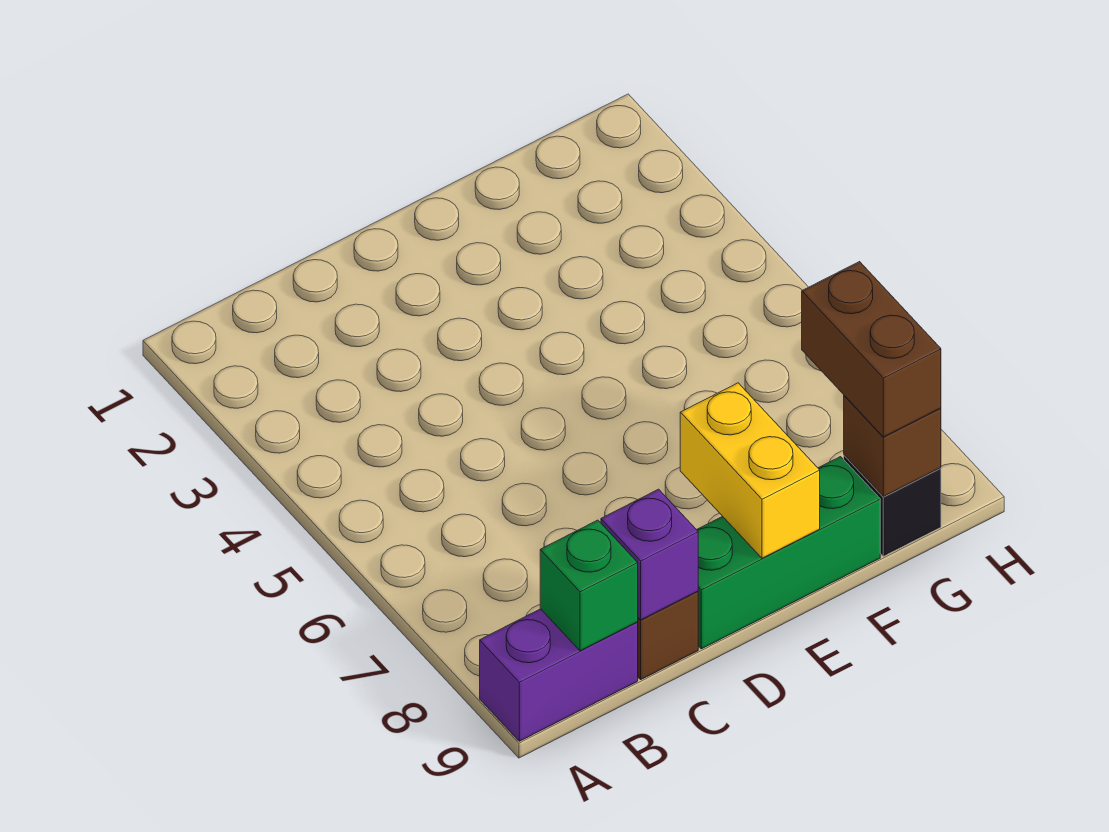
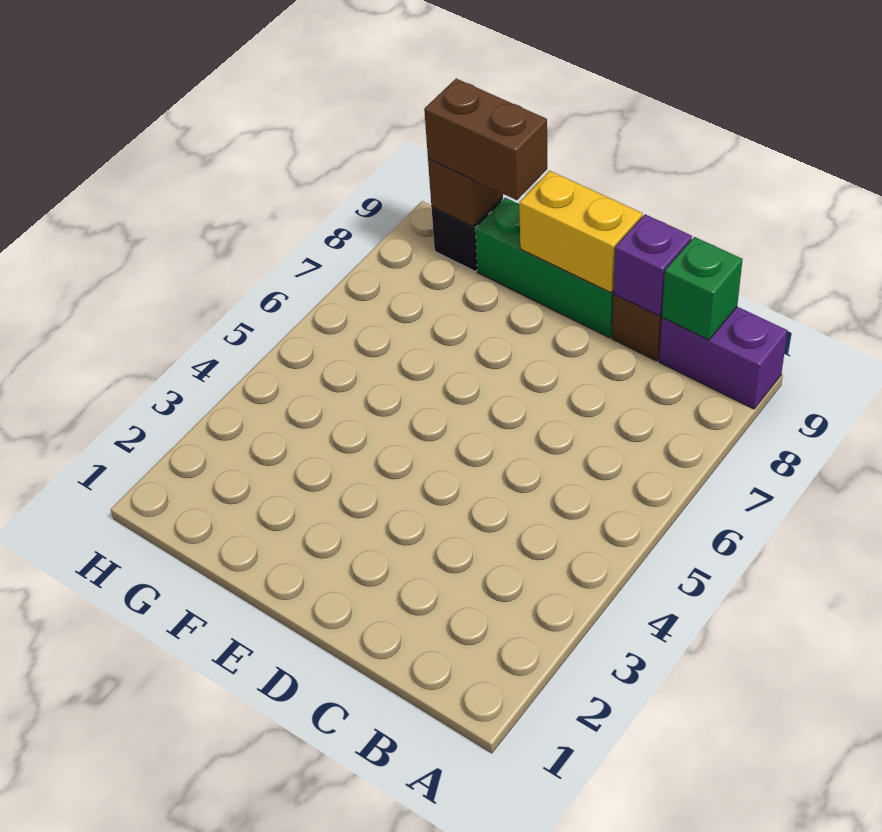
yellow brick E8:E9 level 2 -> yellow brick D9:E9 level 2
brown brick G8:G9 level 3 -> brown brick F9:G9 level 3

